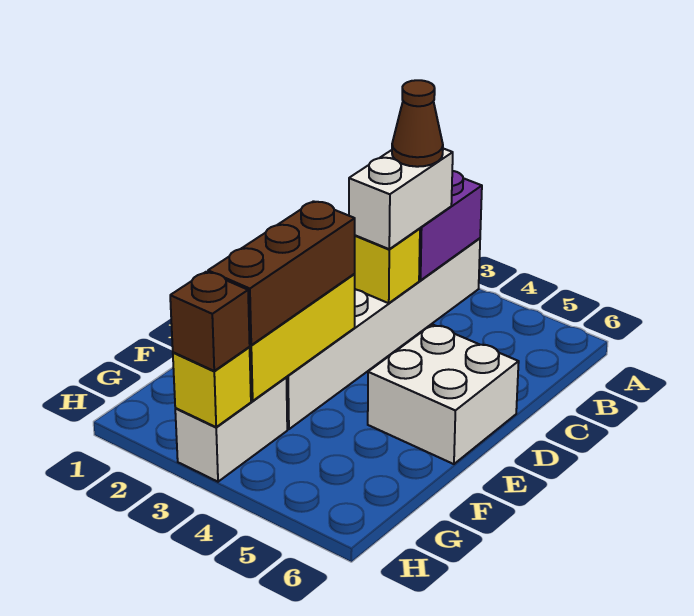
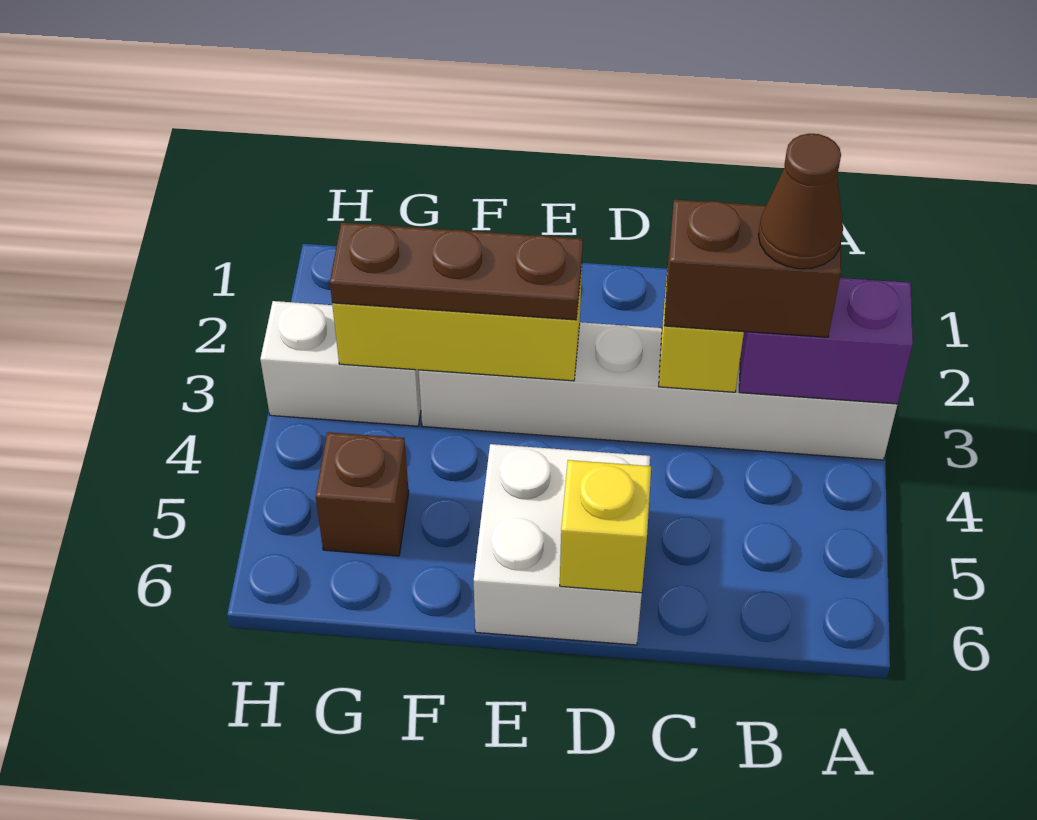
white brick B3:C3 level 3 -> brown brick B3:C3 level 3
brown brick E3:G3 level 3 -> brown plate E3:G3 level 3
yellow brick H3 level 2 -> yellow brick D6 level 2
brown brick H3 level 3 -> brown brick G5 level 1

